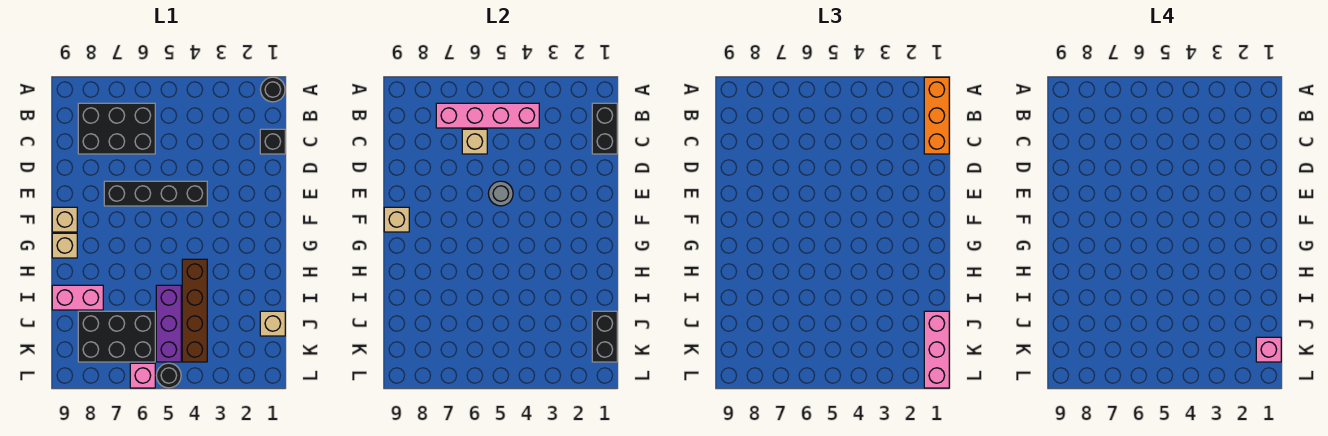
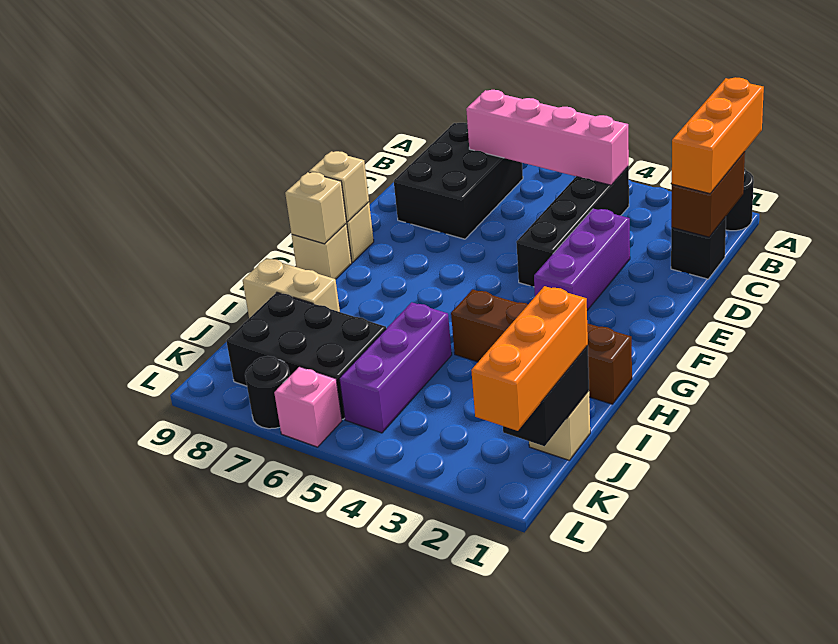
black brick B1:C1 level 2 -> brown brick B1:C1 level 2
black brick B6:C8 level 1 -> black brick B7:D8 level 1
tan brick C6 level 2 -> tan brick G9 level 2
none -> purple brick D3:F3 level 1
black brick E4:E7 level 1 -> black brick B4:E4 level 1
grey round brick E5 level 2 -> none
brown brick H4:K4 level 1 -> brown brick H1:H4 level 1
pink brick I8:I9 level 1 -> tan brick I8:I9 level 1
pink brick J1:L1 level 3 -> orange brick J1:L1 level 3
pink brick K1 level 4 -> none
black round brick L5 level 1 -> black round brick L7 level 1

